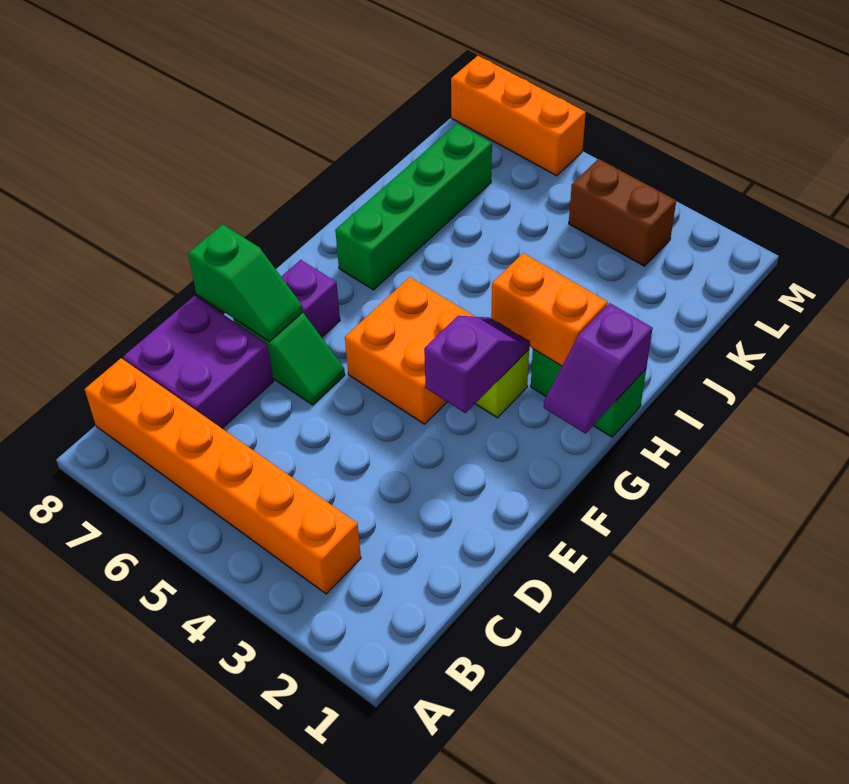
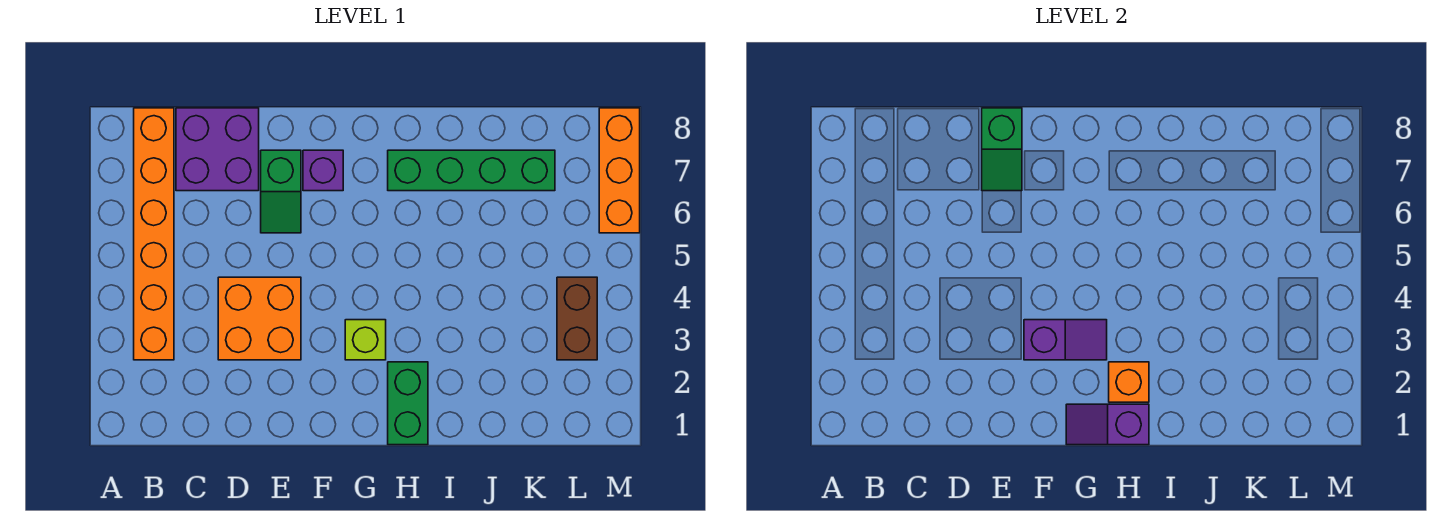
orange brick F4:G5 level 1 -> orange brick D3:E4 level 1
orange brick H2:H3 level 2 -> orange brick H2 level 2

